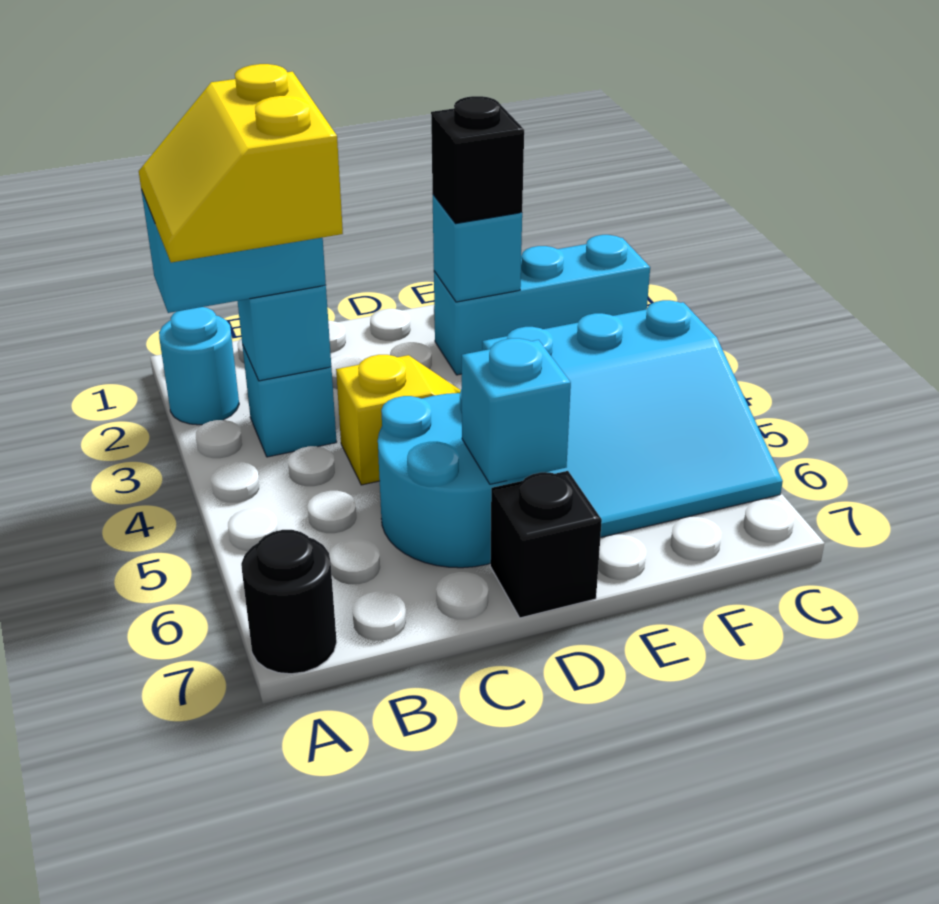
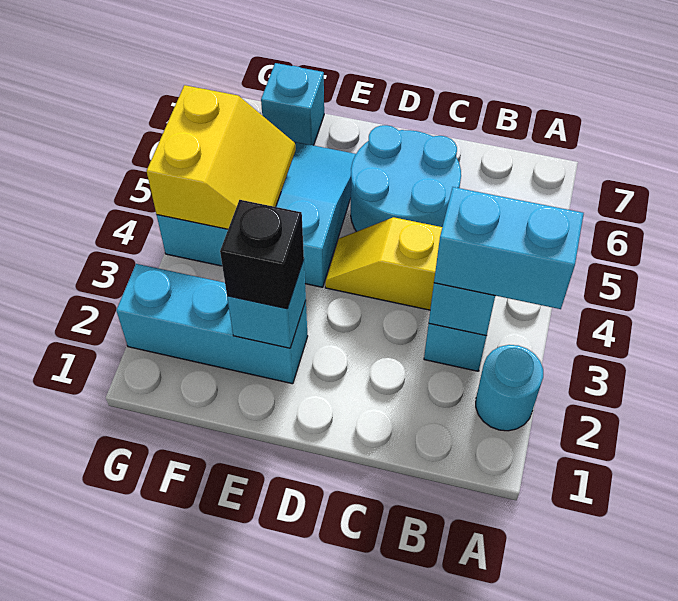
yellow slope A3:B4 level 4 top B -> yellow slope F4:G5 level 2 top G
black round brick A7 level 1 -> none
cyan brick D6 level 2 -> cyan brick F7 level 1
black brick D7 level 1 -> none

